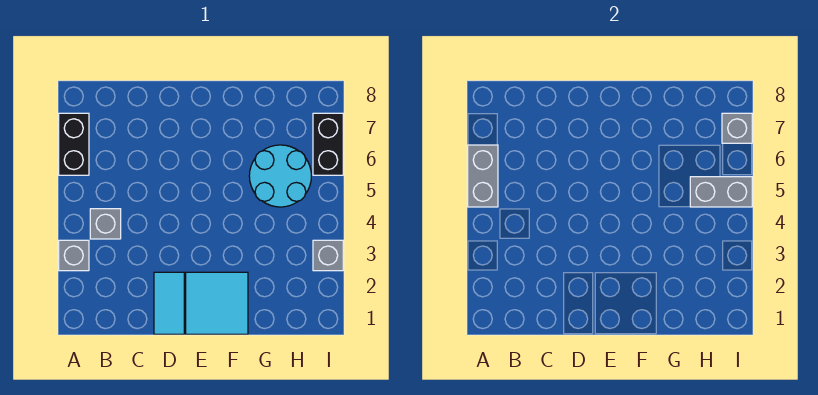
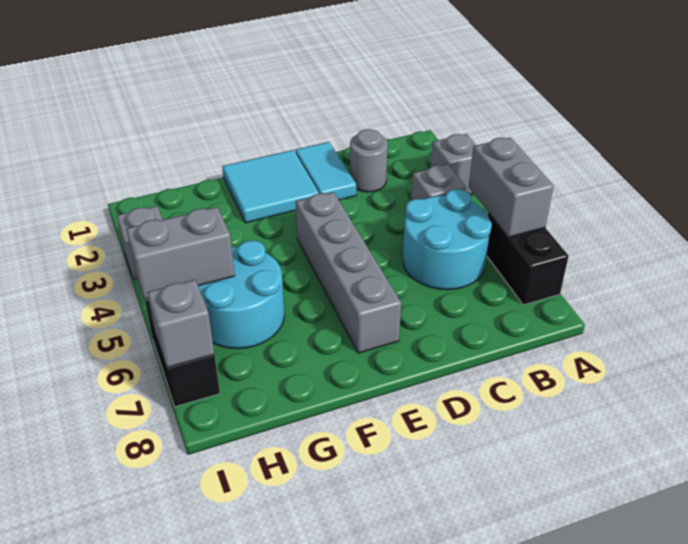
none -> cyan round brick B5:C6 level 1
none -> grey round brick C2 level 1
none -> grey brick E4:E7 level 1

